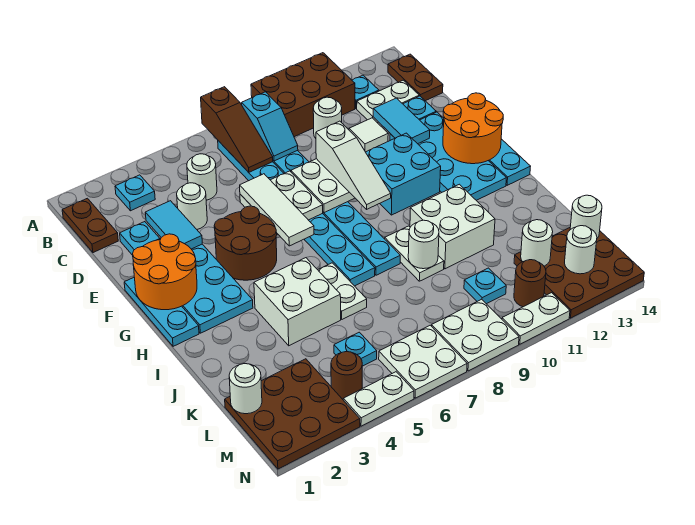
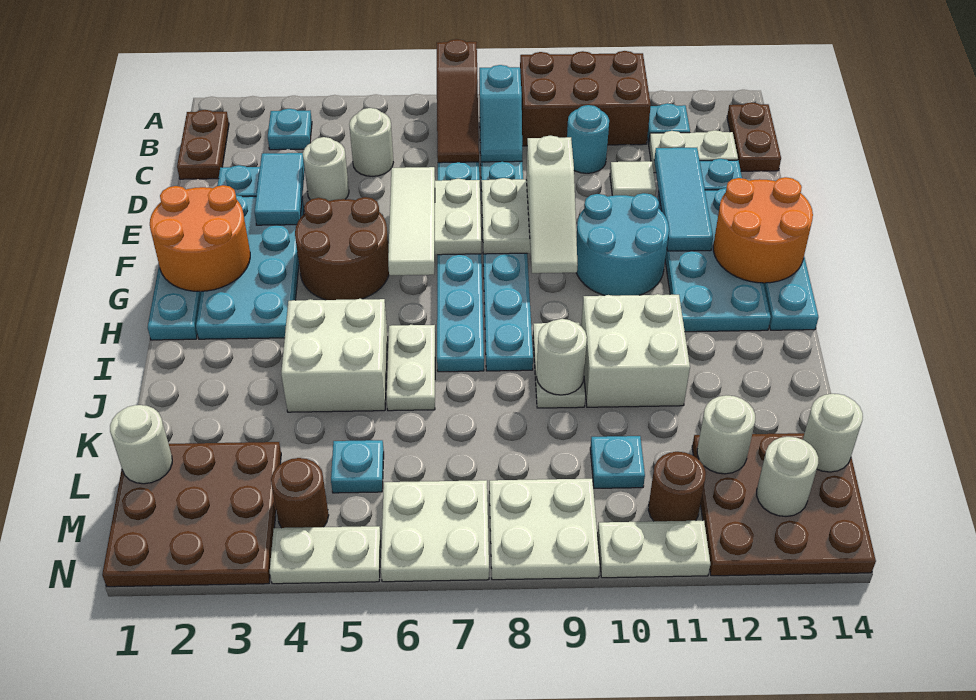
white round brick C10 level 1 -> cyan round brick C10 level 1
cyan tile D12:E12 level 2 -> cyan tile D12:F12 level 2
cyan brick F10:G11 level 1 -> cyan round brick F10:G11 level 1

